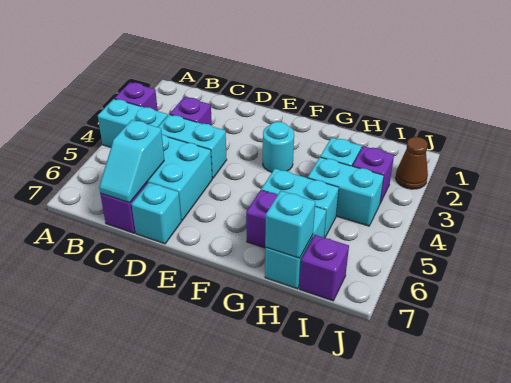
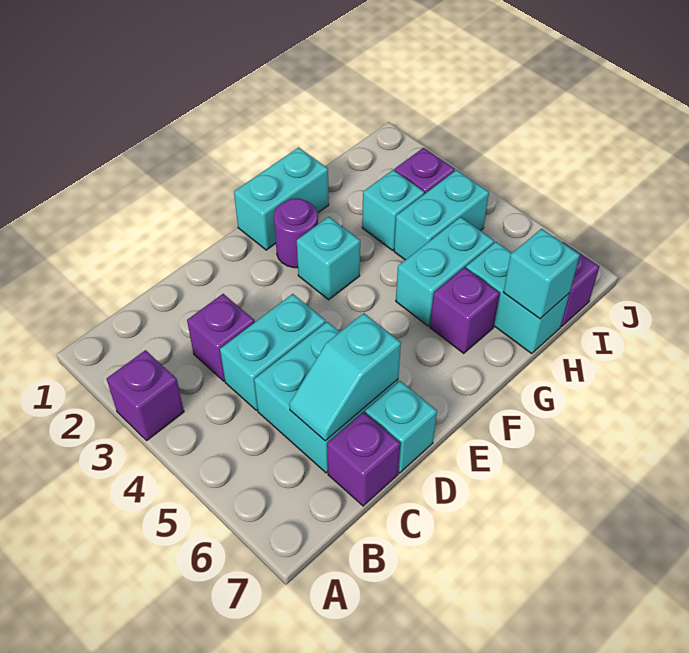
cyan brick A4:B4 level 1 -> cyan brick F1:G1 level 1
cyan slope C6:C7 level 2 top 6 -> cyan slope C6:D6 level 2 top D
none -> purple round brick F2 level 1
cyan round brick F3 level 1 -> cyan brick F3 level 1
brown cone J2 level 1 -> none

